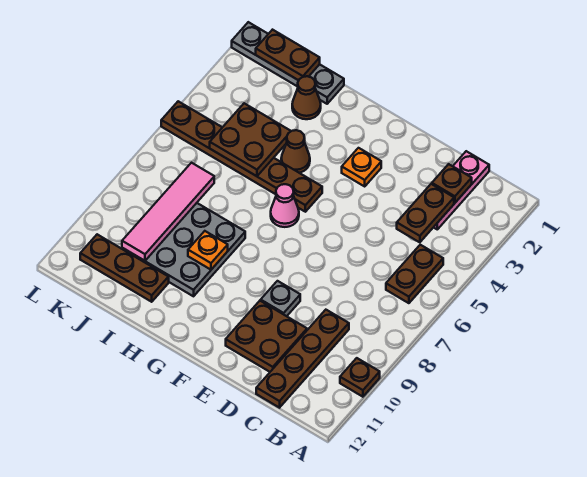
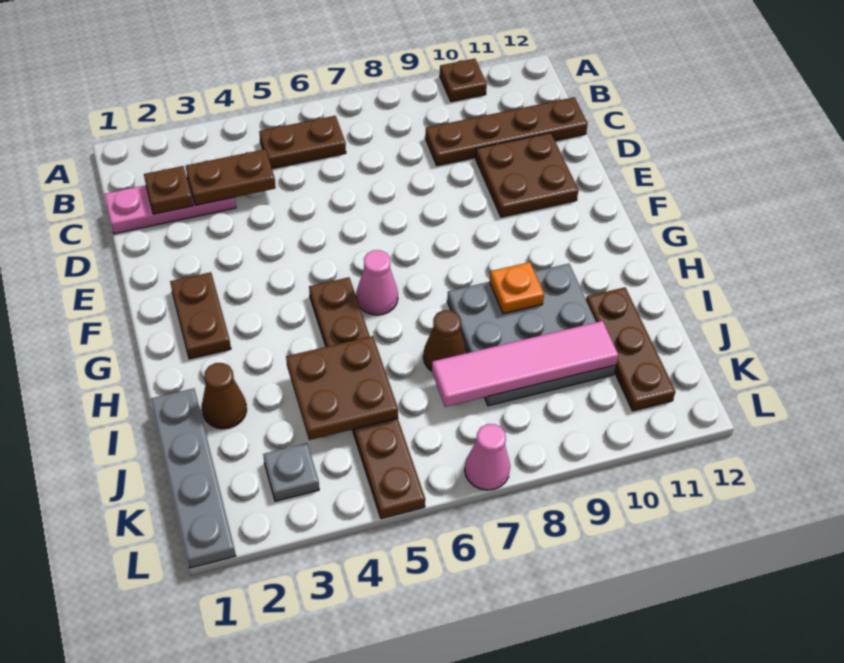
grey plate E9 level 1 -> grey plate K3 level 1
orange plate F3 level 1 -> none
brown cone H4 level 1 -> brown cone I7 level 1
brown plate J1:K1 level 2 -> brown plate F2:G2 level 1
none -> pink cone L7 level 1

